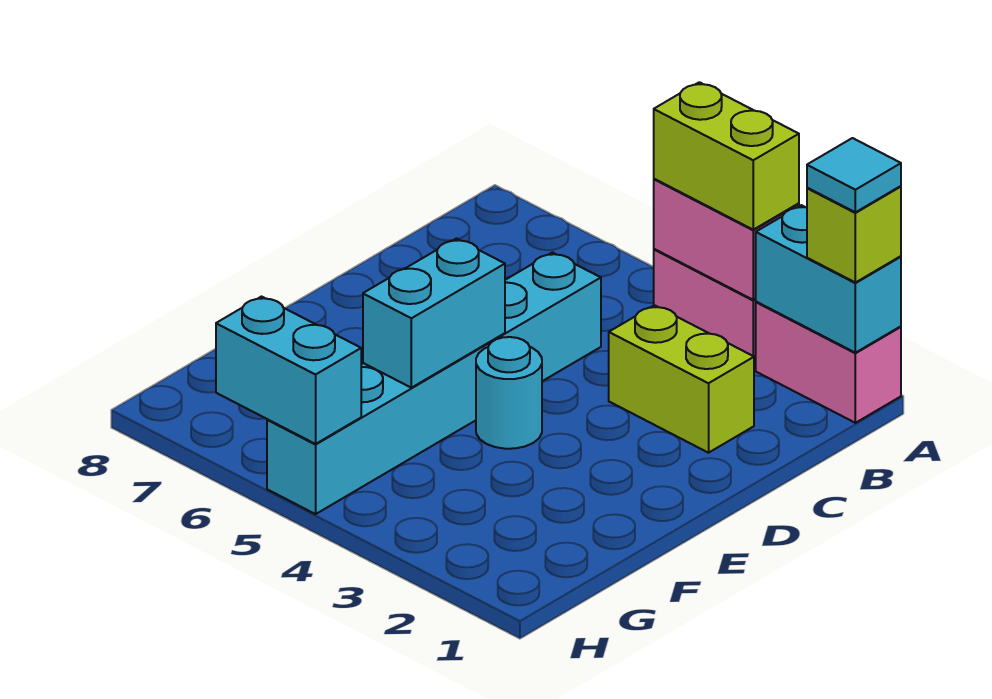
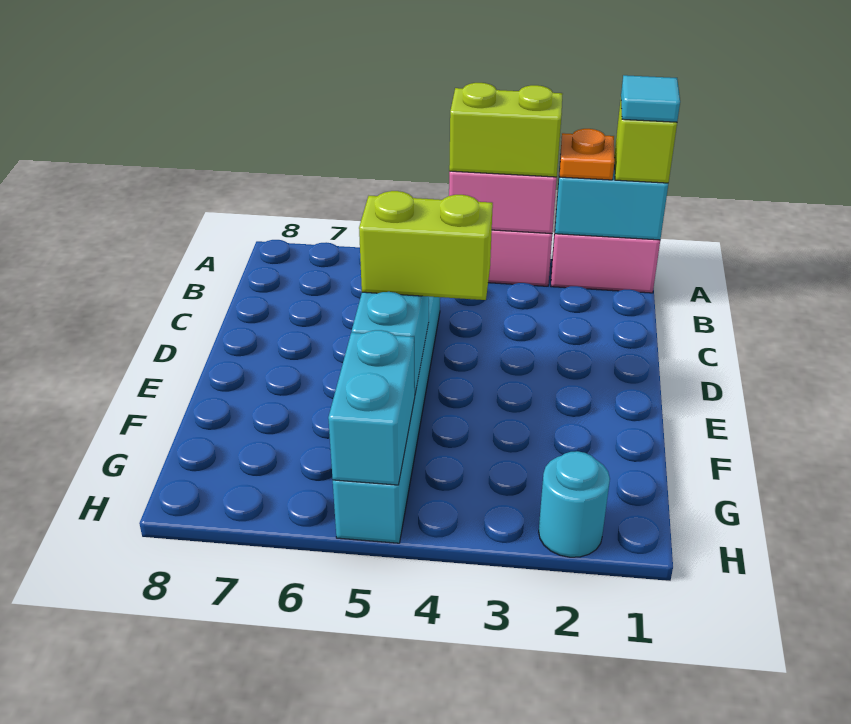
none -> orange plate A2 level 3
lime brick C2:C3 level 1 -> lime brick E4:E5 level 3
cyan round brick E4 level 1 -> cyan round brick H2 level 1
cyan brick H5:H6 level 2 -> cyan brick G5:H5 level 2

